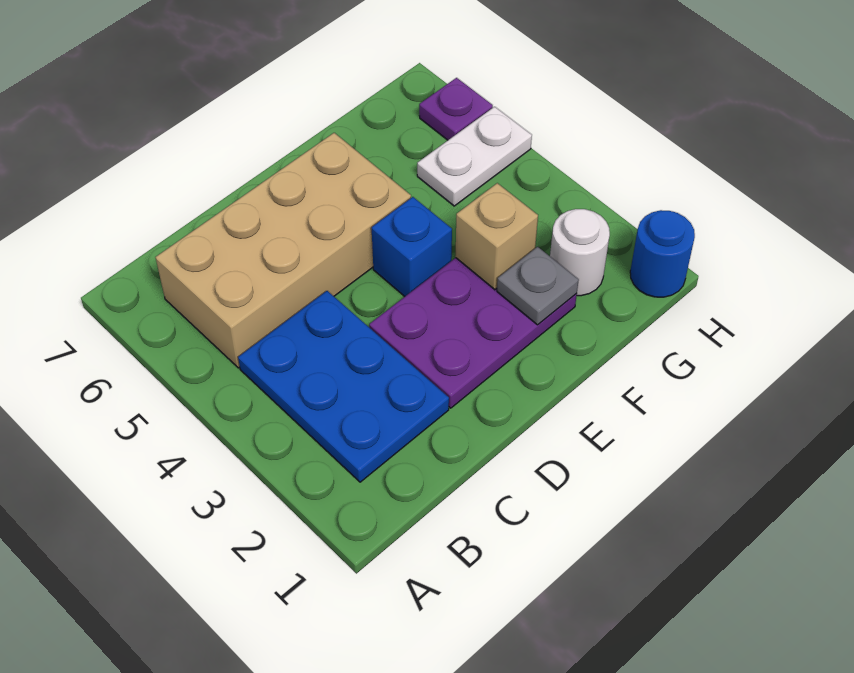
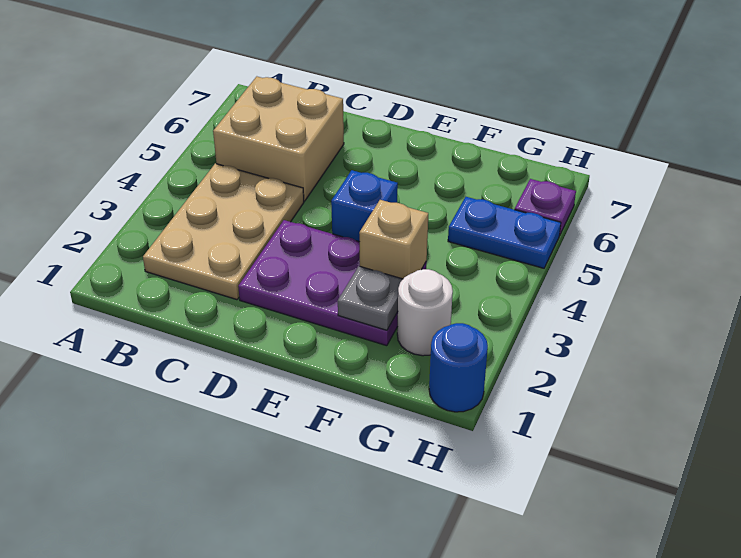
blue plate B2:C4 level 1 -> tan plate B2:C4 level 1
tan brick B5:E6 level 1 -> tan brick B5:C6 level 1
white plate G5:H5 level 1 -> blue plate G5:H5 level 1

